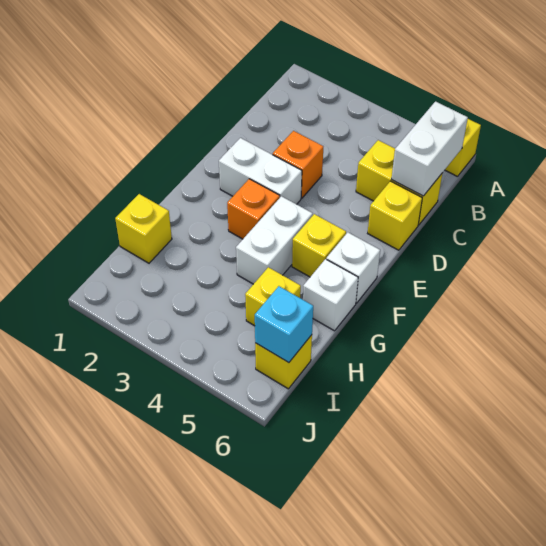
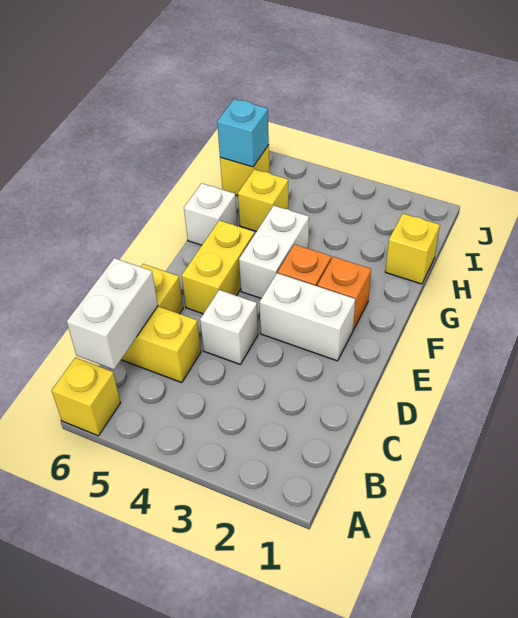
orange brick D3 level 1 -> orange brick F2 level 1
yellow brick F5 level 1 -> yellow brick E5:F5 level 1
white brick F6 level 1 -> white brick D4 level 1

